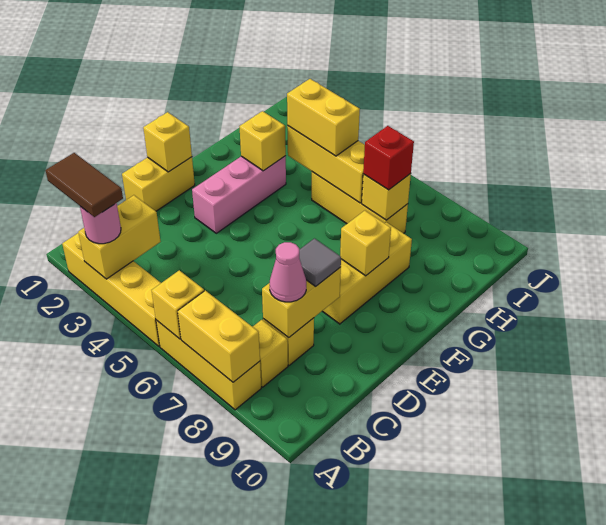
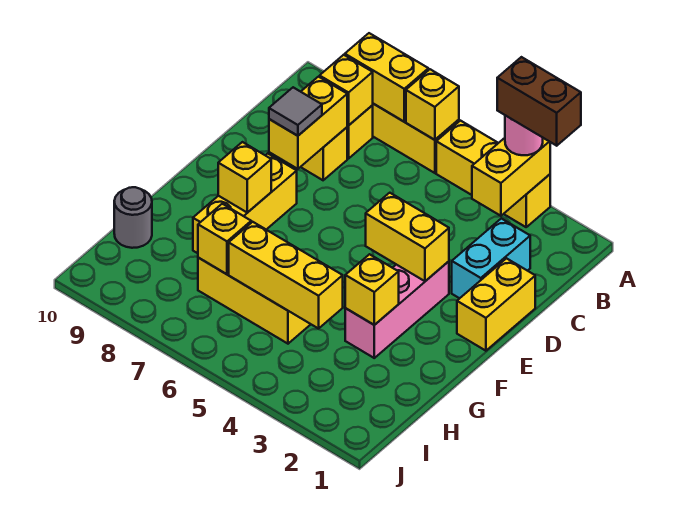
yellow brick A2:A5 level 1 -> yellow brick A3:A5 level 1
brown tile A2:A3 level 4 -> brown brick A2:A3 level 4
none -> cyan brick C2:D2 level 1
pink cone C8 level 3 -> none
yellow brick E1 level 2 -> yellow brick B8 level 2
yellow brick H4:H5 level 3 -> yellow brick E3:E4 level 2
red brick H7 level 3 -> none
none -> grey round brick H10 level 1

